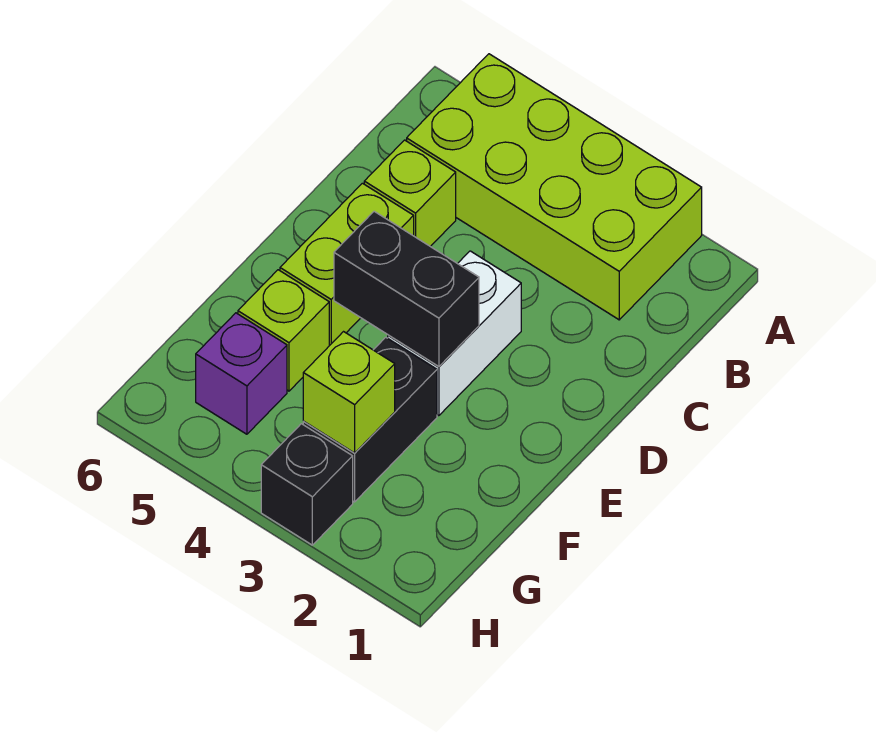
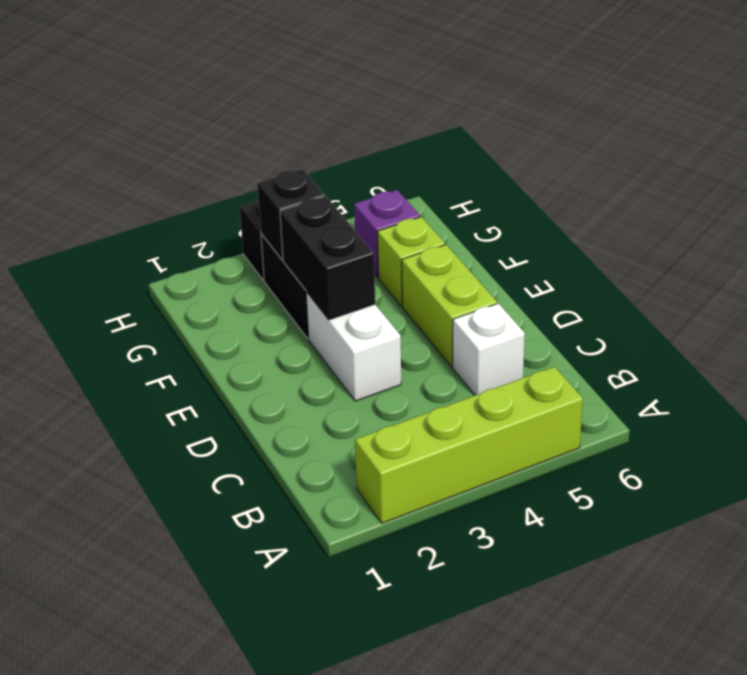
lime brick A2:B5 level 1 -> lime brick A2:A5 level 1
lime brick C5 level 1 -> white brick C5 level 1
black brick E3:E4 level 2 -> black brick E3:F3 level 2
lime brick G3 level 2 -> black brick G3 level 2

